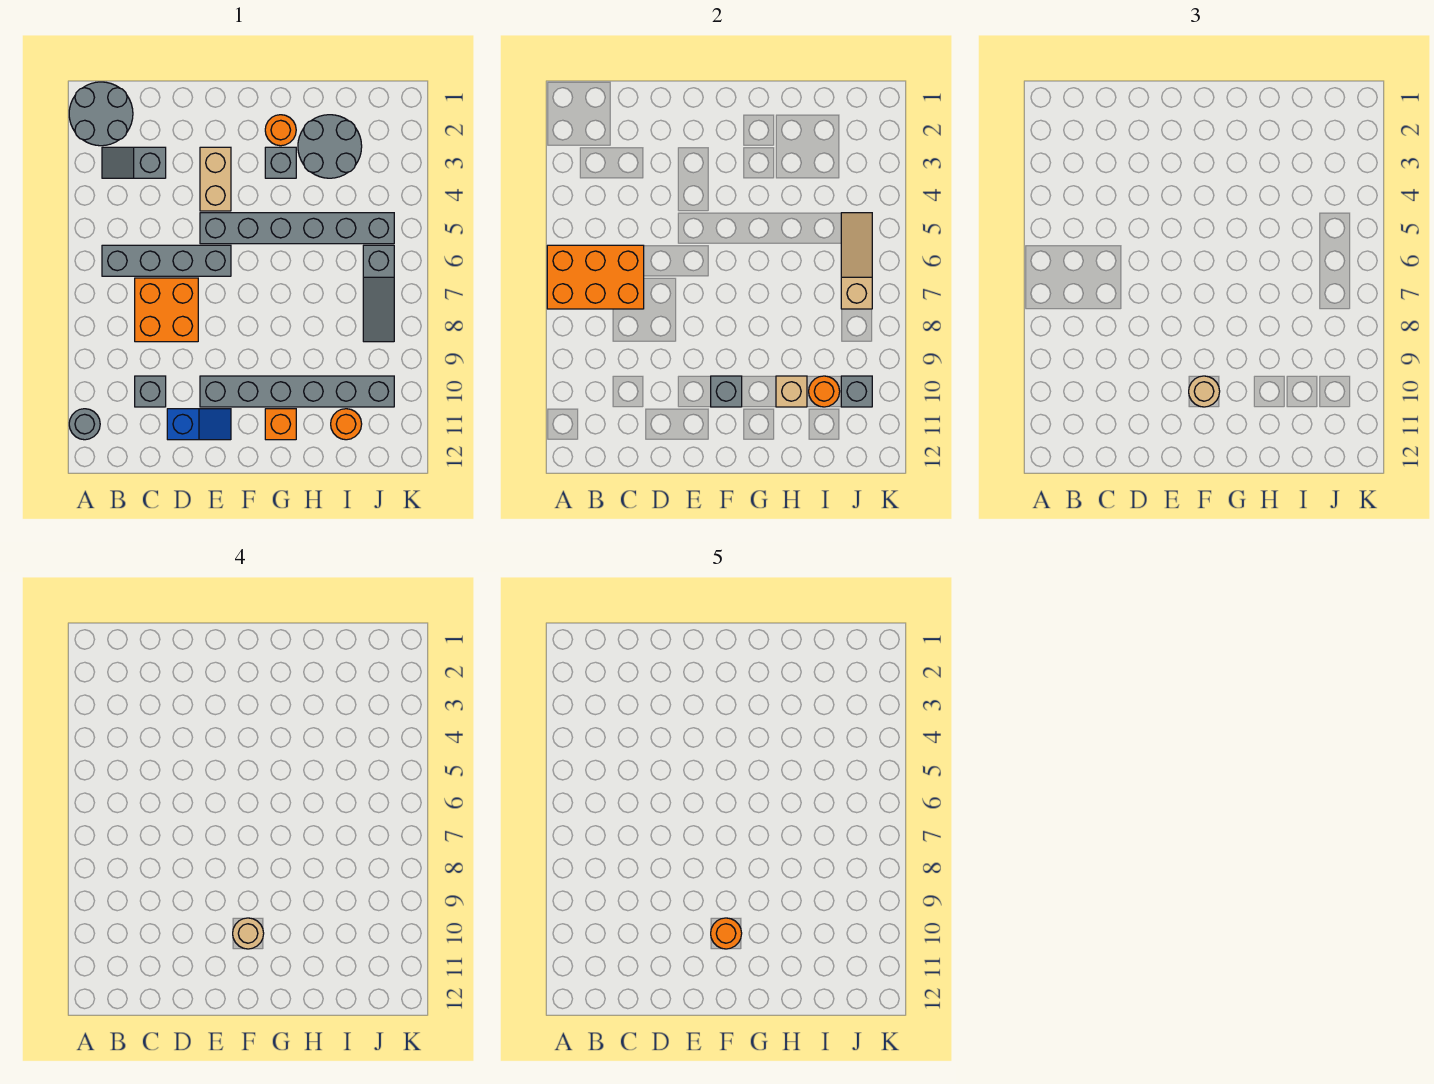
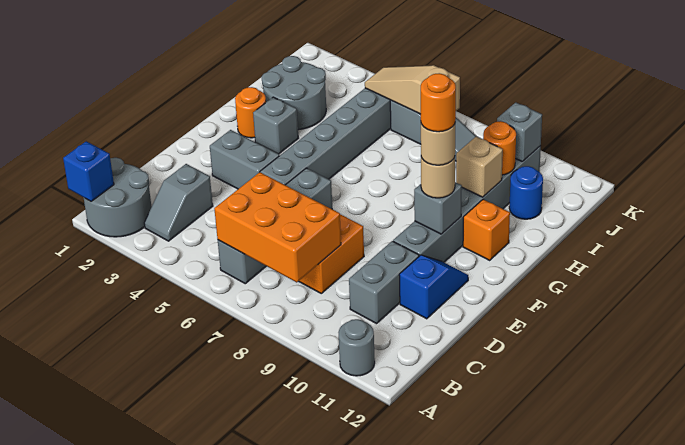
none -> blue brick A1 level 2
orange brick A6:C7 level 2 -> orange brick B6:C8 level 2
grey brick C10 level 1 -> grey brick C10:D10 level 1
tan brick E3:E4 level 1 -> grey brick E3:E4 level 1
orange round brick I11 level 1 -> blue round brick I11 level 1

